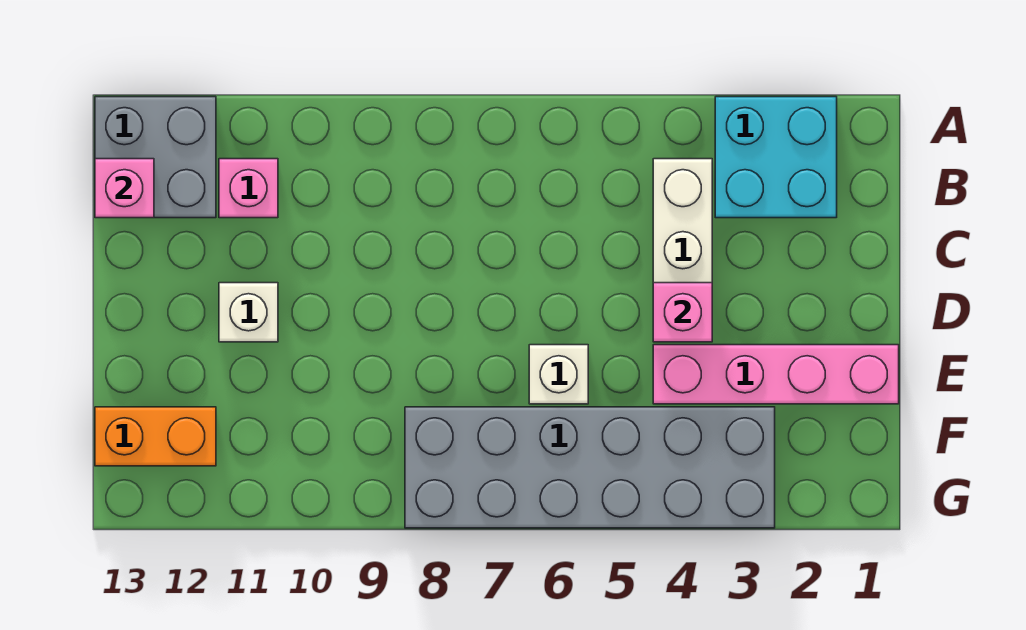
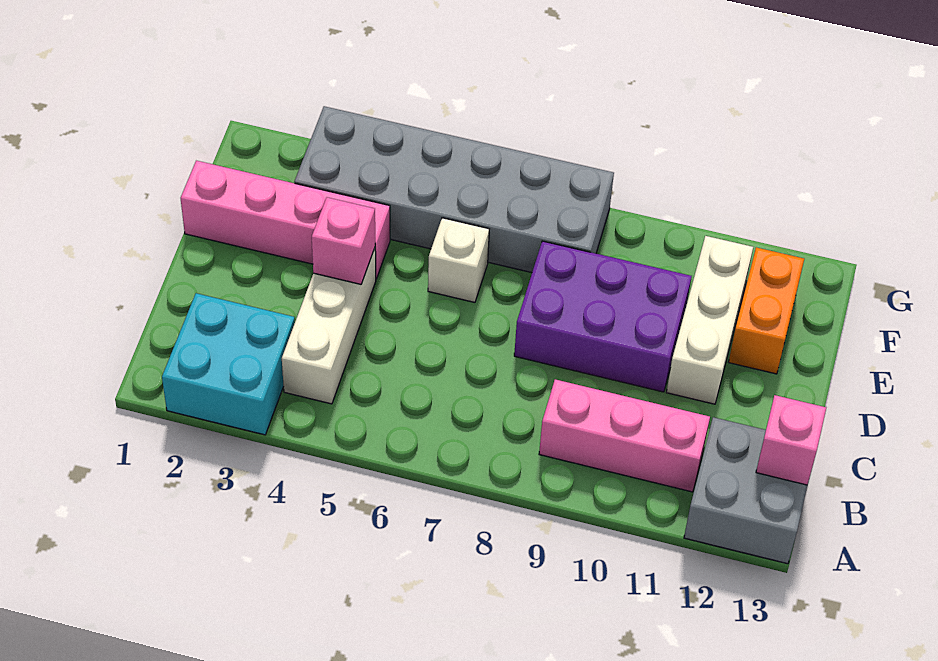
pink brick B11 level 1 -> pink brick B9:B11 level 1
none -> purple brick D8:E10 level 1
white brick D11 level 1 -> white brick D11:F11 level 1
orange brick F12:F13 level 1 -> orange brick E12:F12 level 1

